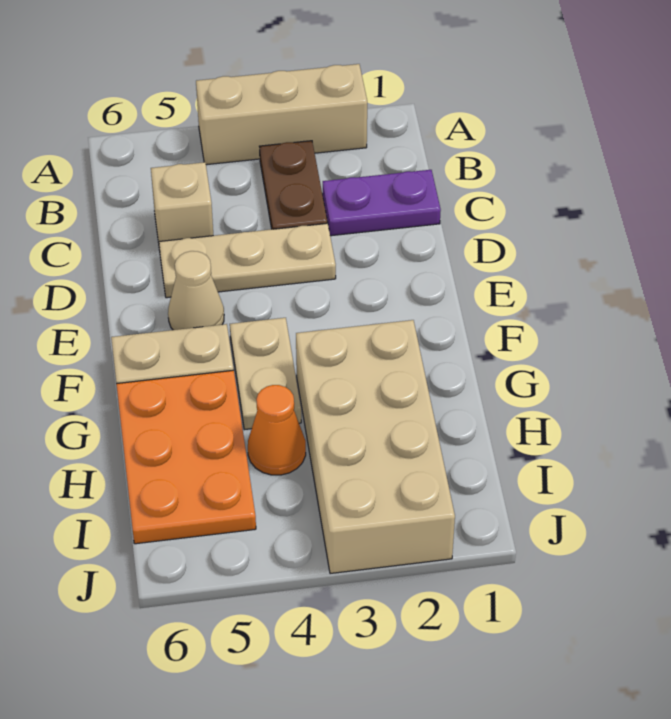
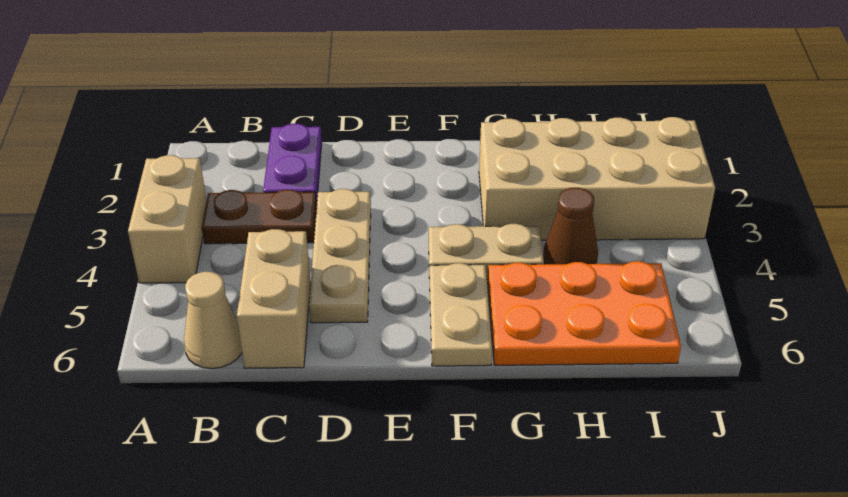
tan brick A2:A4 level 1 -> tan brick A3:A4 level 1
tan brick C5 level 1 -> tan brick C5:C6 level 1
tan cone E5 level 1 -> tan cone B6 level 1
orange cone H4 level 1 -> brown cone H4 level 1

